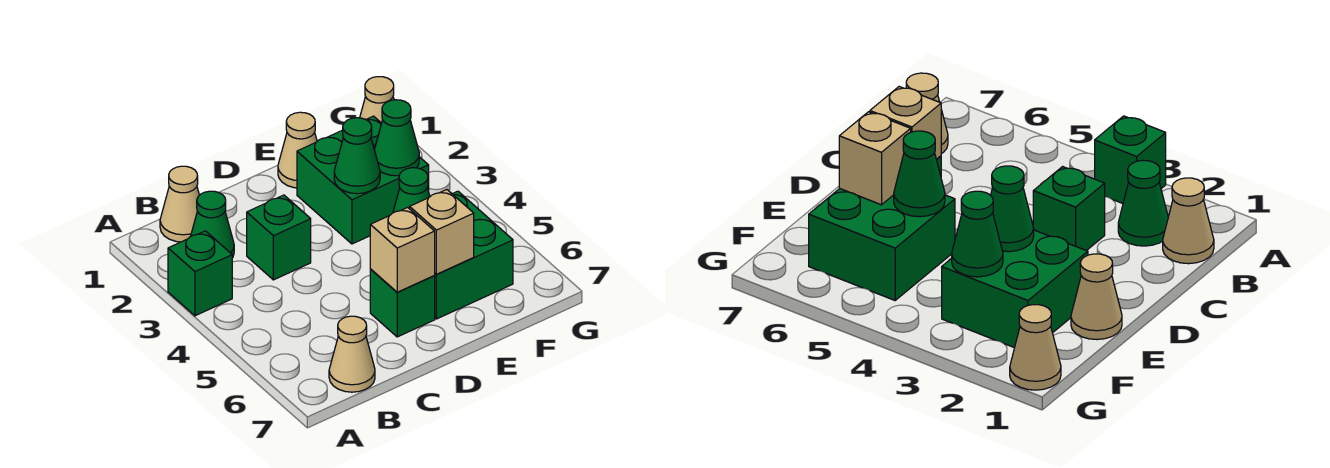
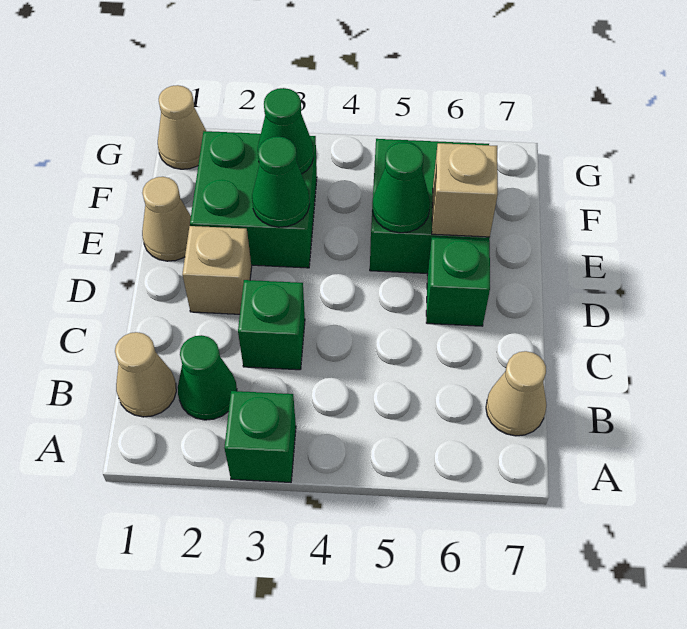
tan brick D6 level 2 -> tan brick D2 level 1

